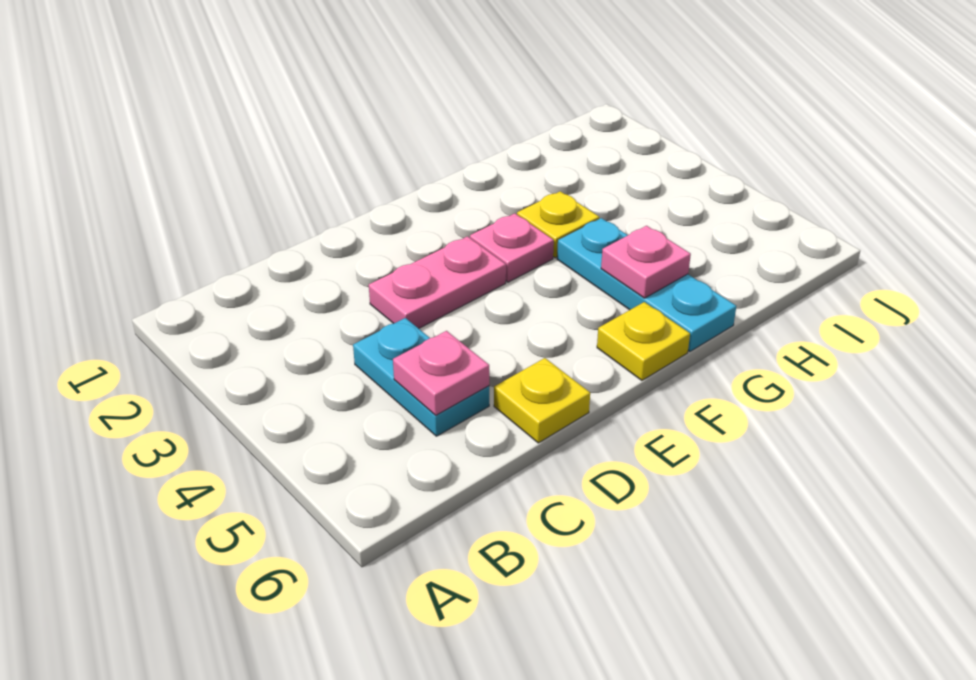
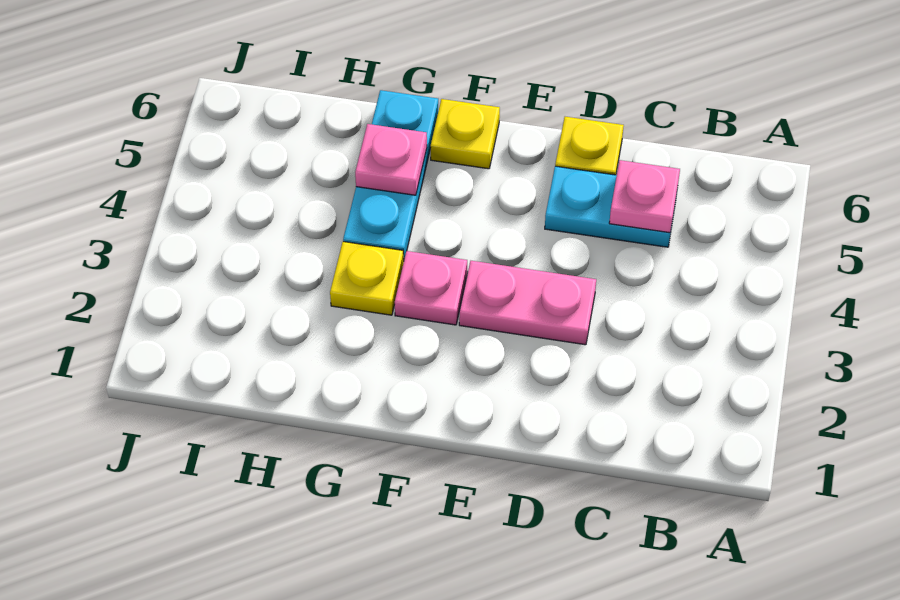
cyan plate C4:C5 level 1 -> cyan plate C5:D5 level 1

